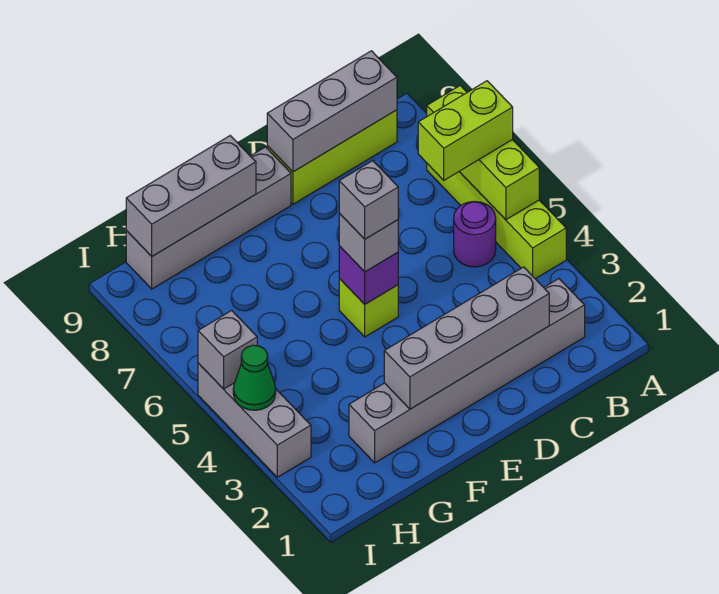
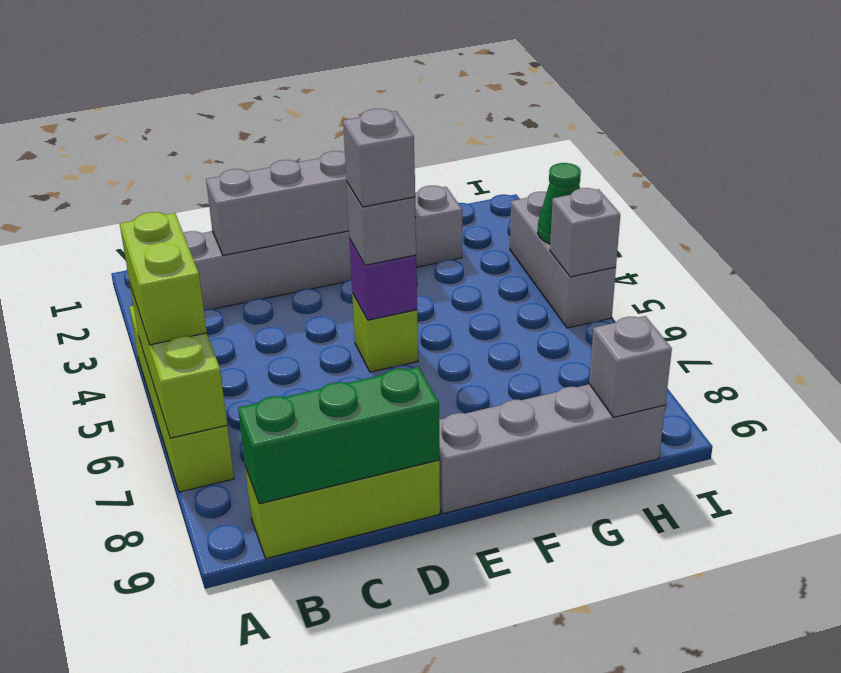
lime brick A6:B6 level 3 -> lime brick A5:A6 level 3
purple round brick B5 level 1 -> none
grey brick B9:D9 level 2 -> green brick B9:D9 level 2
grey brick F9:H9 level 2 -> grey brick H9 level 2

